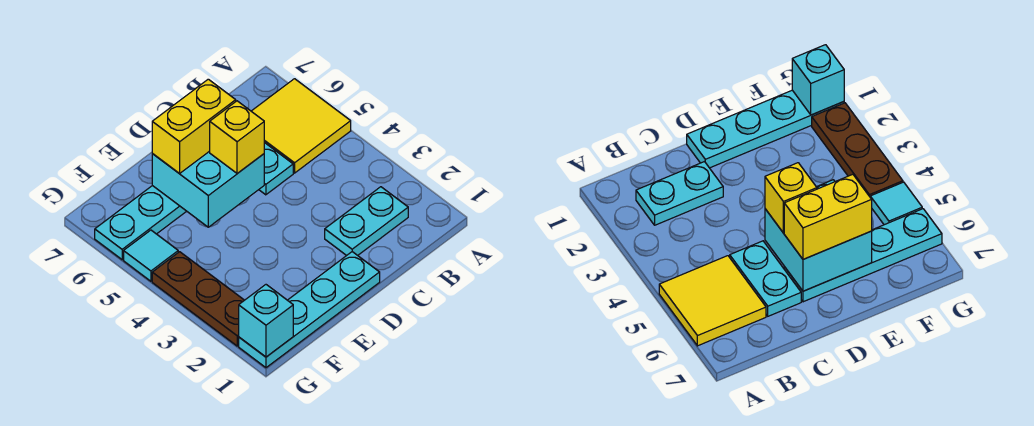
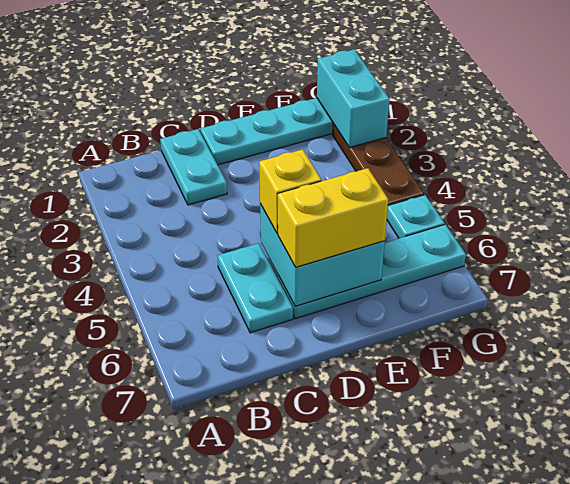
yellow tile A5:B6 level 1 -> none
cyan plate B2:C2 level 1 -> cyan plate C1:C2 level 1
cyan brick G1 level 2 -> cyan brick G1:G2 level 2
cyan tile G5 level 1 -> cyan plate G5 level 1

